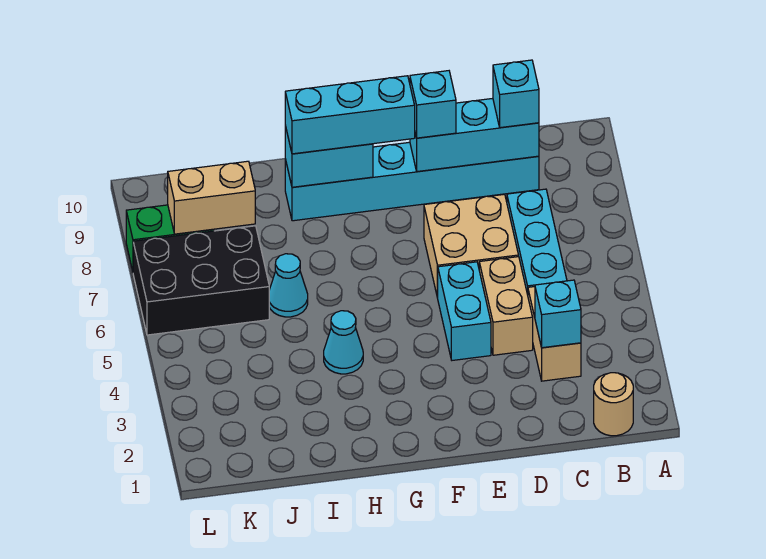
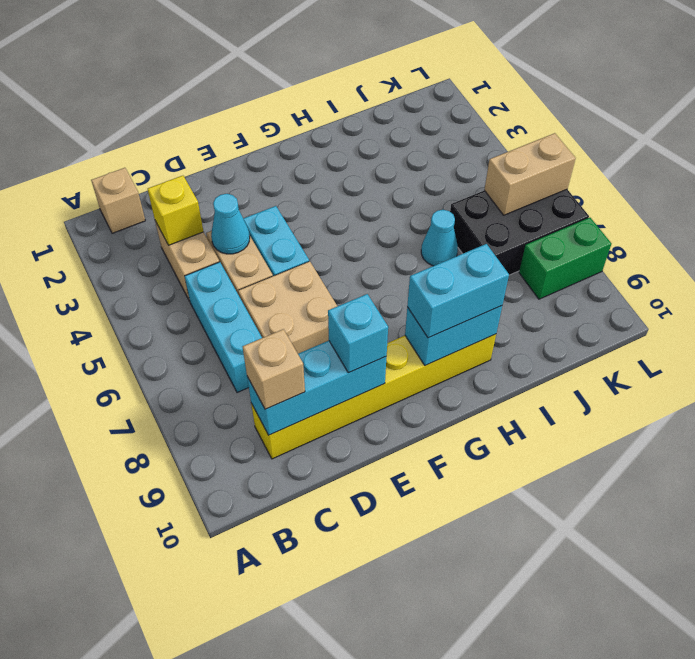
tan round brick B1 level 1 -> tan brick B1 level 1
cyan brick C3 level 2 -> yellow brick C3 level 2
cyan brick C9:H9 level 1 -> yellow brick C9:H9 level 1
cyan brick C9 level 3 -> tan brick C9 level 3
cyan brick F9:H9 level 3 -> cyan brick G9:H9 level 3
cyan cone H4 level 1 -> cyan cone D4 level 2
tan brick J8:K8 level 2 -> tan brick K6:L6 level 2

